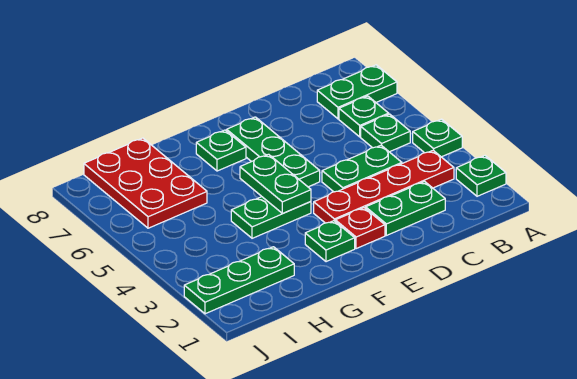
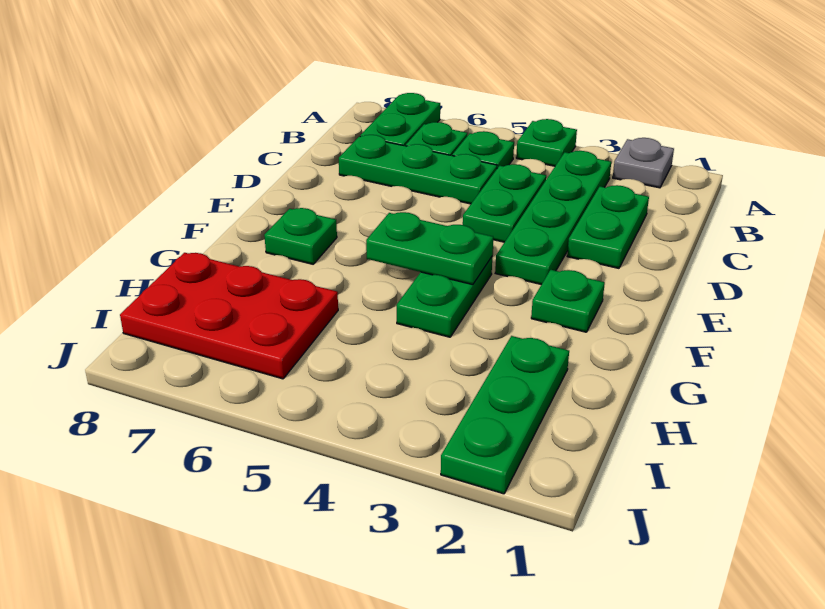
green plate A2 level 1 -> grey plate A2 level 1
red plate B3:E3 level 1 -> green plate B3:E3 level 1
red plate E2 level 1 -> none
green plate E5:E7 level 1 -> green plate C5:C7 level 1

